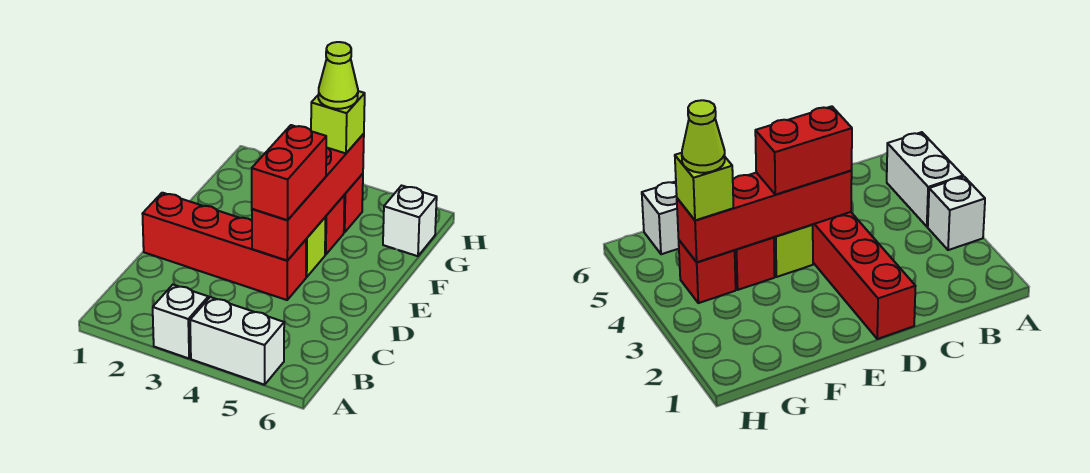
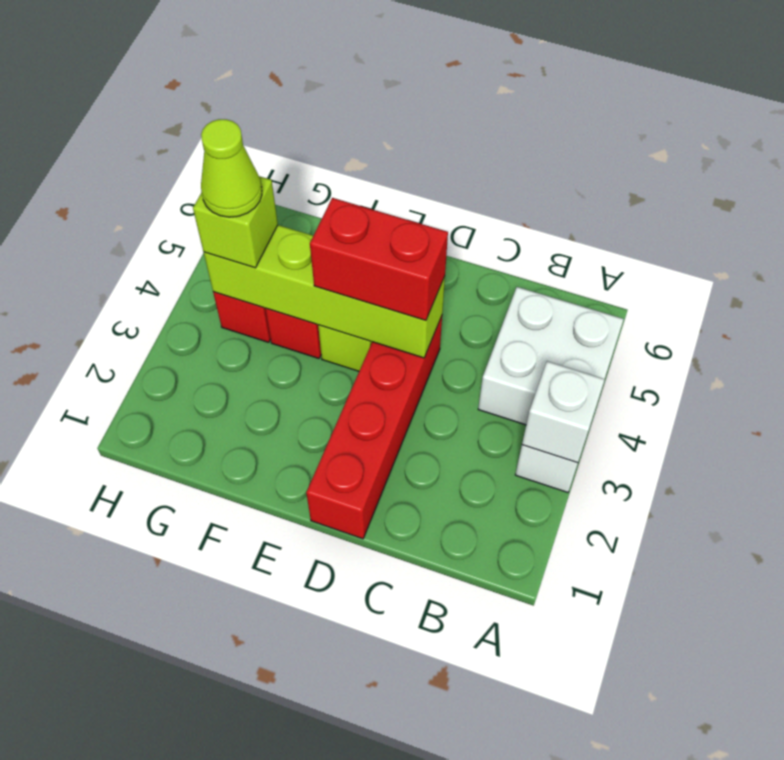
white brick A4:A5 level 1 -> white brick A4:B5 level 1
red brick D4:G4 level 2 -> lime brick D4:G4 level 2
white brick G6 level 1 -> white brick A3 level 2

